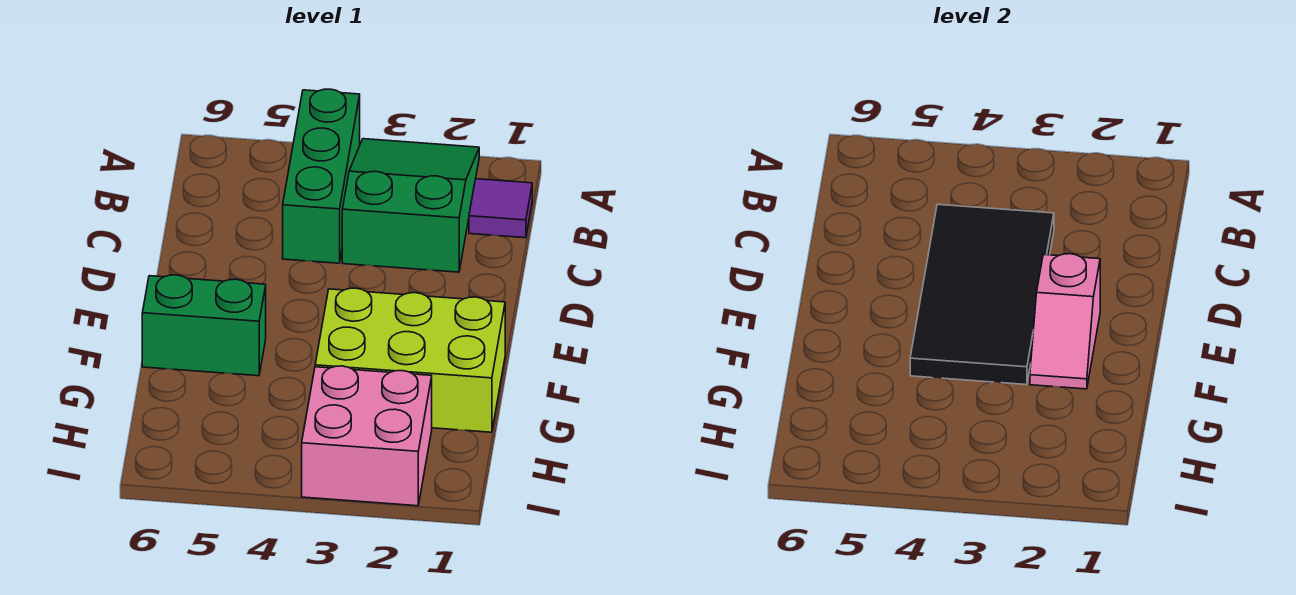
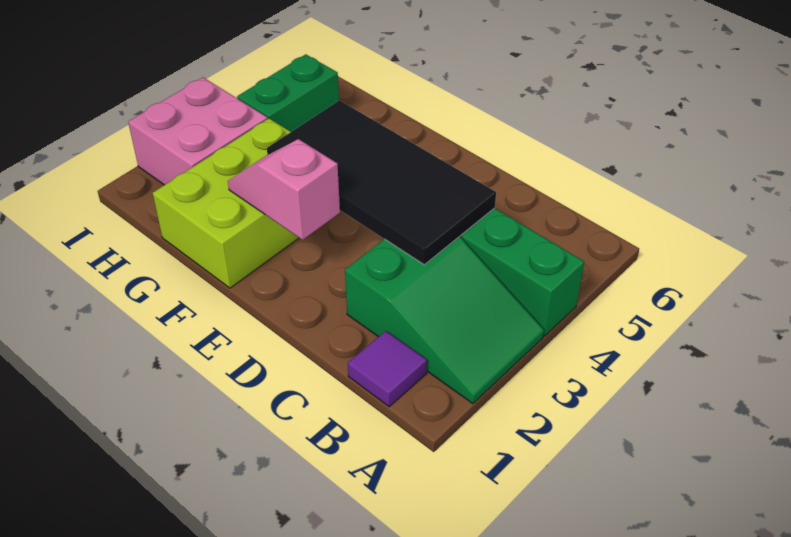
green brick F5:F6 level 1 -> green brick H4:H5 level 1

